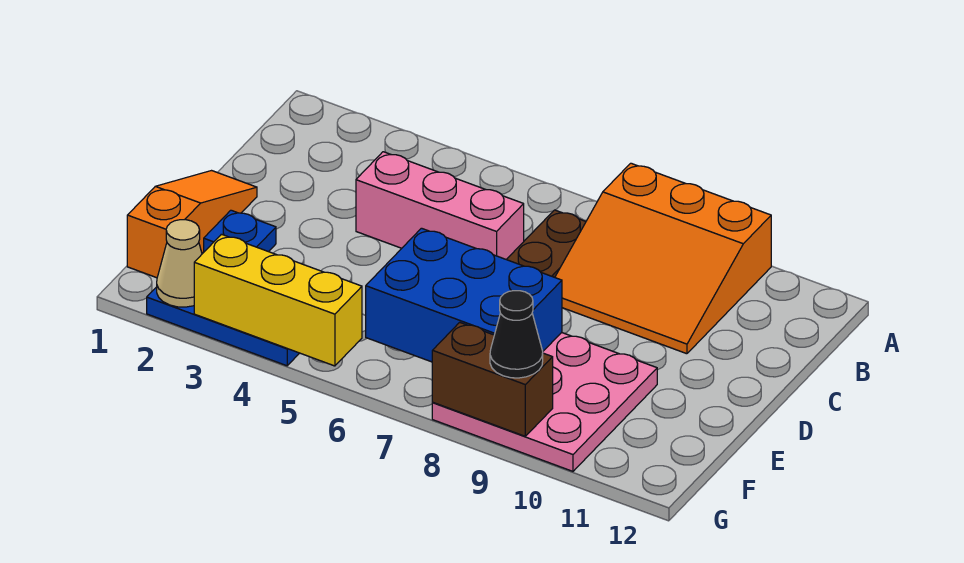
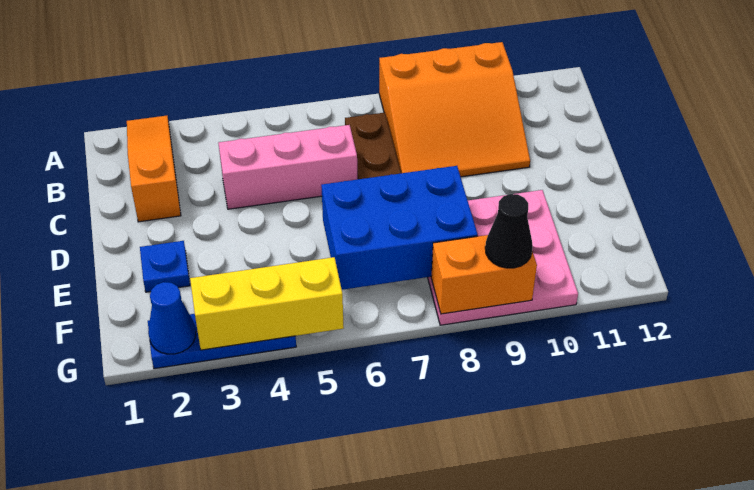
orange slope D1:F1 level 1 top F -> orange slope A2:C2 level 1 top C
tan cone G2 level 2 -> blue cone G2 level 2
brown brick G8:G9 level 2 -> orange brick G8:G9 level 2

